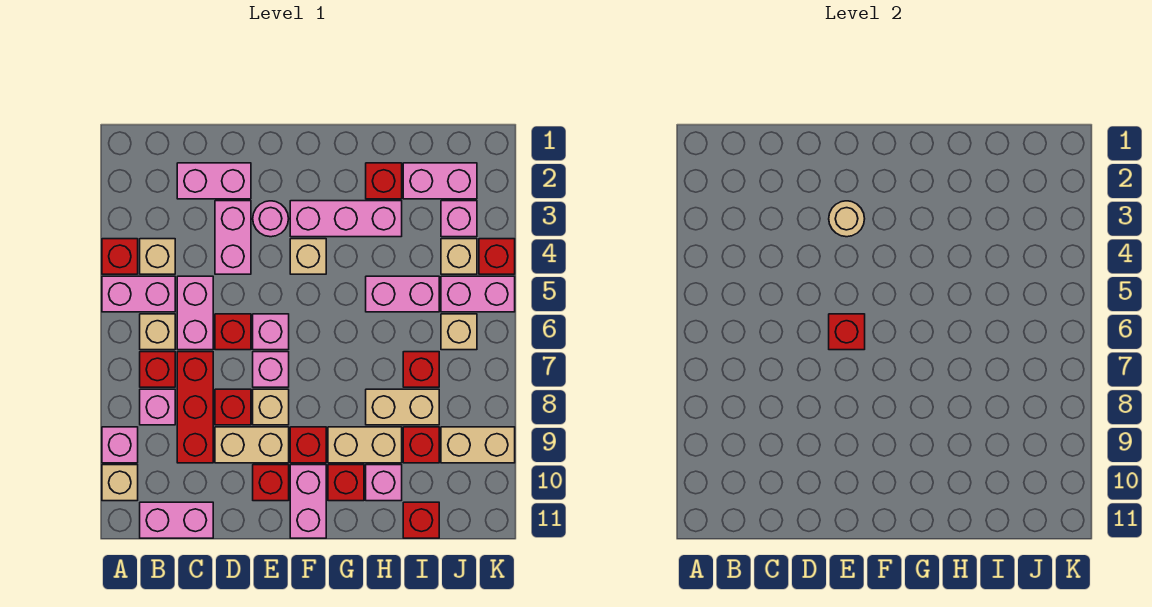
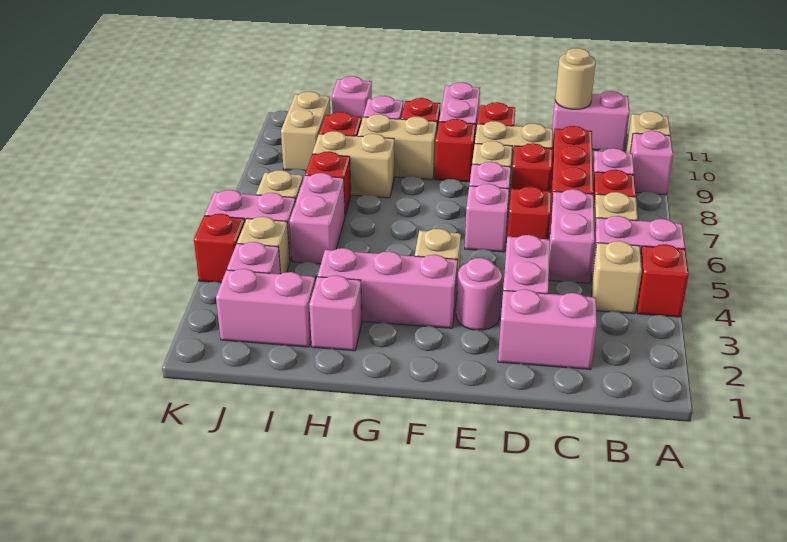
tan round brick E3 level 2 -> tan round brick C11 level 2
red brick E6 level 2 -> none
red brick H2 level 1 -> pink brick H2 level 1
pink brick H5:I5 level 1 -> pink brick I5:I6 level 1
red brick I11 level 1 -> pink brick I11 level 1
tan brick J9:K9 level 1 -> tan brick J9:J10 level 1

